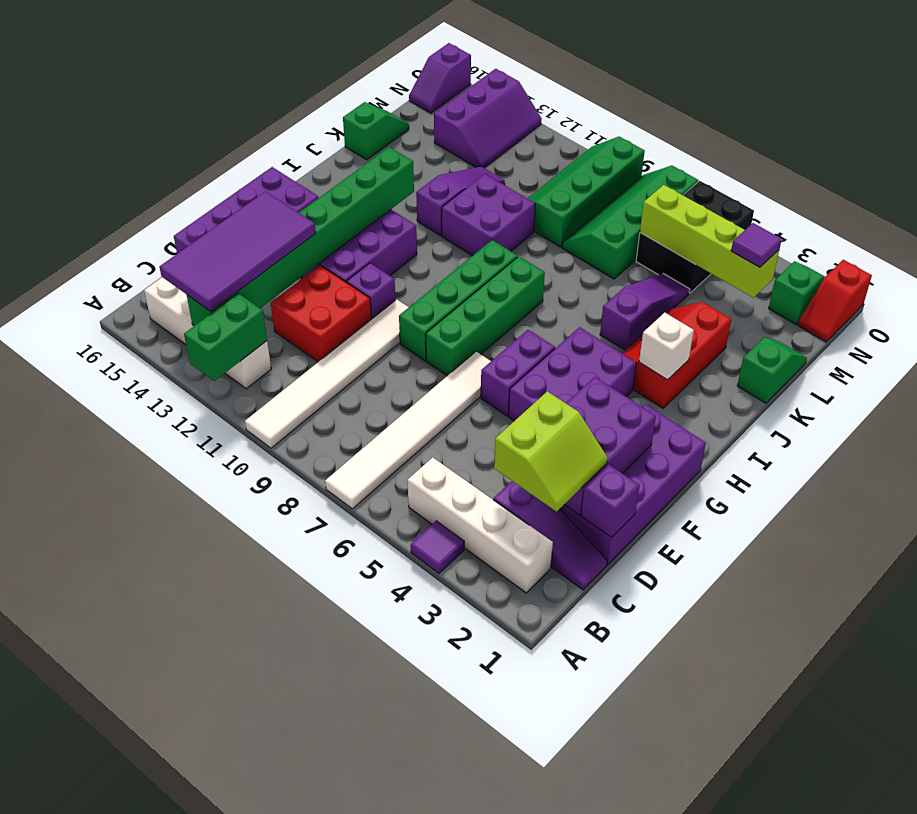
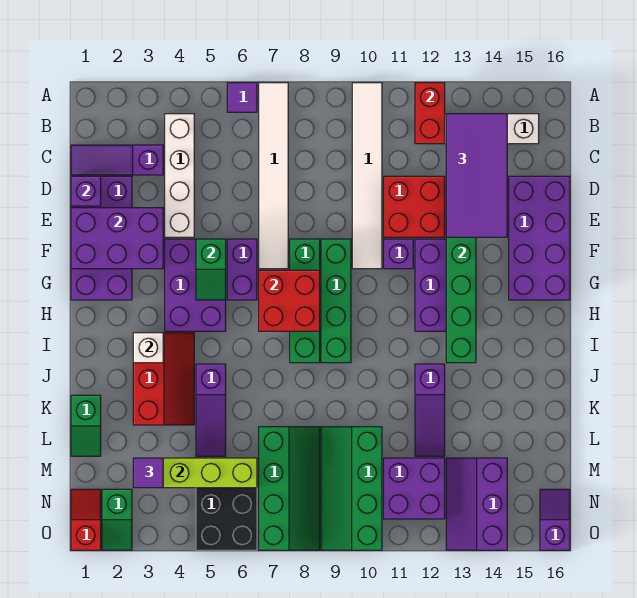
purple tile A4 level 1 -> purple tile A6 level 1
green brick A12:B12 level 2 -> red brick A12:B12 level 2
white brick B2:B5 level 1 -> white brick B4:E4 level 1
lime slope C2:D3 level 3 top 3 -> none
purple brick D2:F3 level 2 -> purple brick E1:F3 level 2
none -> red brick G7:H8 level 2
purple brick J10:K11 level 1 -> purple brick M11:N12 level 1
green slope K16:L16 level 1 top K -> green slope F5:G5 level 2 top F
green slope L9:O10 level 1 top 9 -> green slope L9:O10 level 1 top 10

